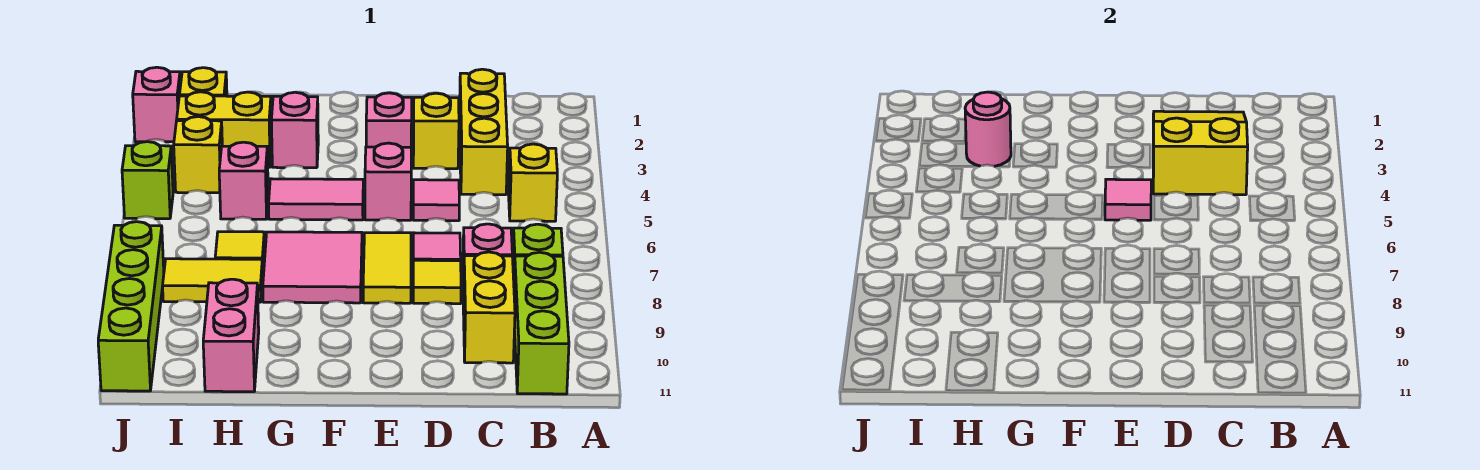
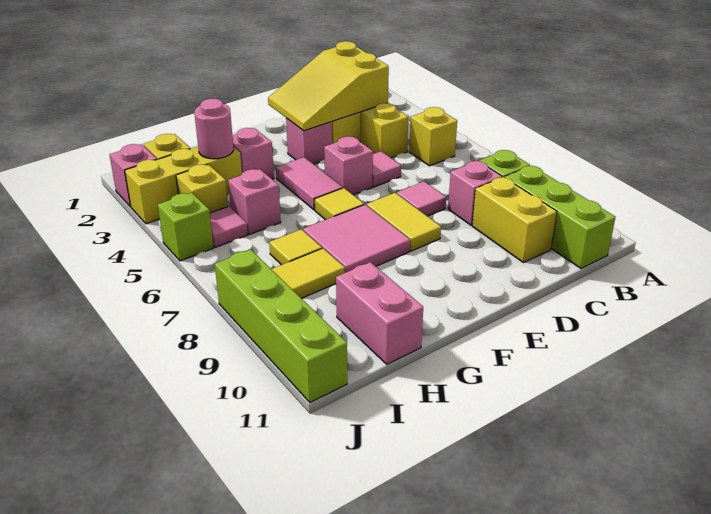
yellow slope C2:D4 level 2 top 4 -> yellow slope C2:E3 level 2 top C
yellow tile D8 level 1 -> yellow tile F6 level 1
pink tile E5 level 2 -> pink tile I5 level 1
pink tile F5:G5 level 1 -> pink tile F4:F5 level 1
yellow brick H3:I3 level 1 -> yellow brick H3:J3 level 1

